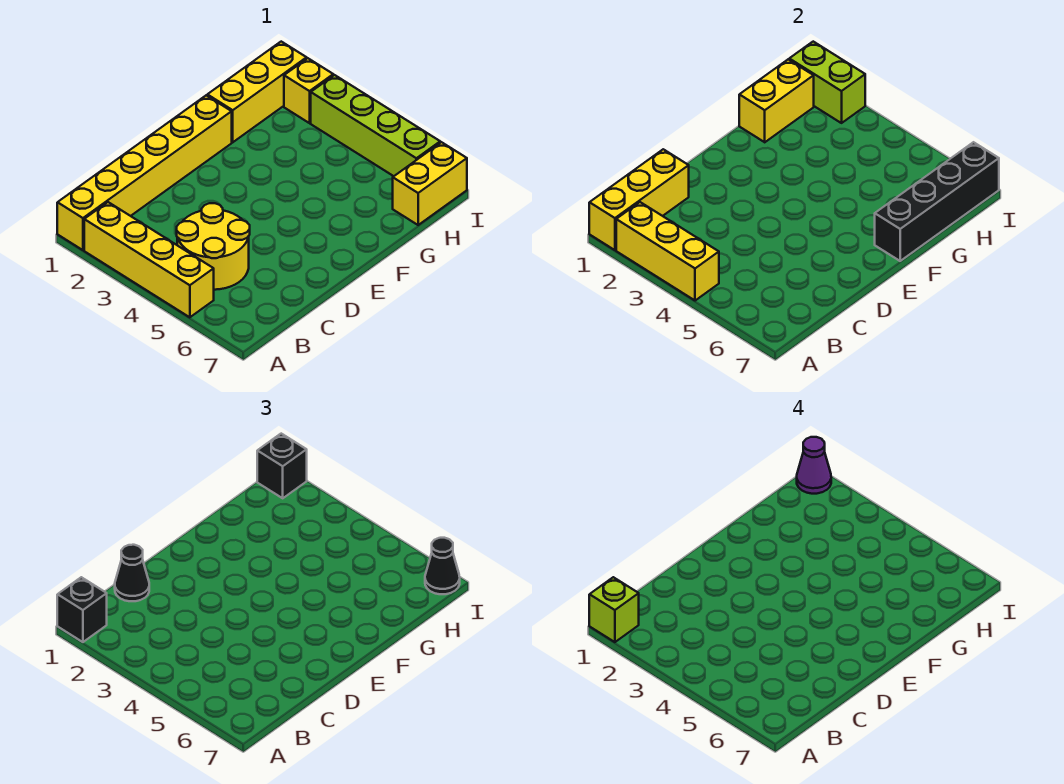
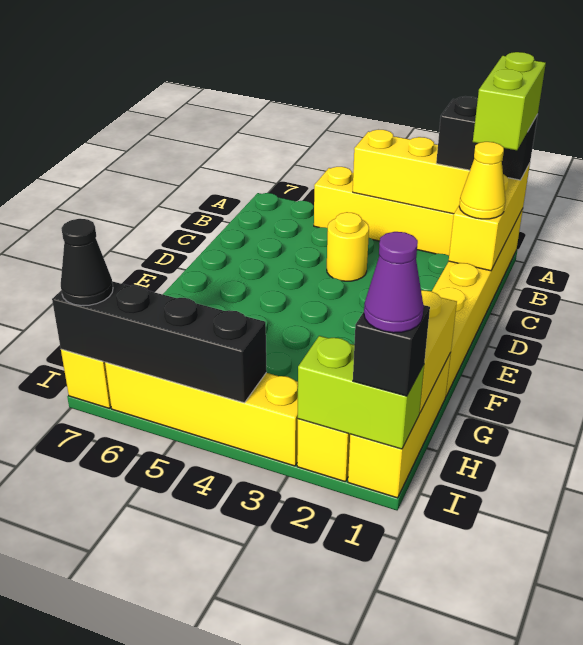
black brick A1 level 3 -> black brick A1:A2 level 3
lime brick A1 level 4 -> lime brick A1:B1 level 4
yellow round brick B4:C5 level 1 -> yellow round brick C4 level 1
black cone C1 level 3 -> yellow cone C1 level 3
black brick F7:I7 level 2 -> black brick I4:I7 level 2
lime brick I3:I6 level 1 -> yellow brick I3:I6 level 1

